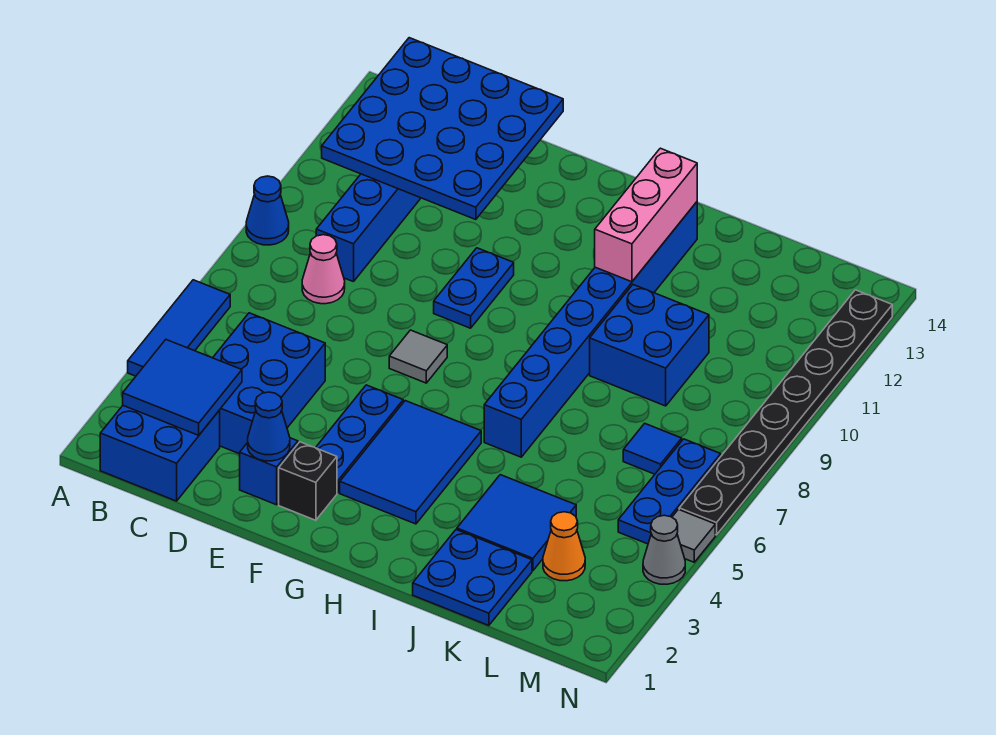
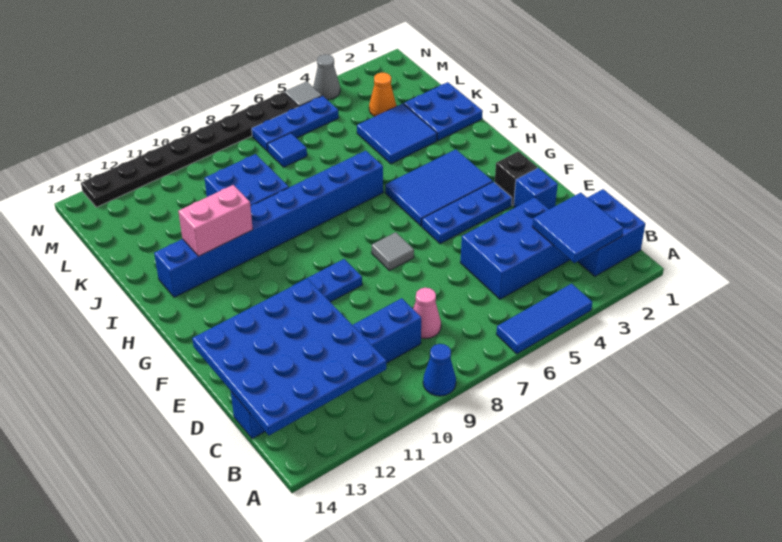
blue cone E2 level 2 -> none
pink brick I11:I13 level 2 -> pink brick I11:I12 level 2

